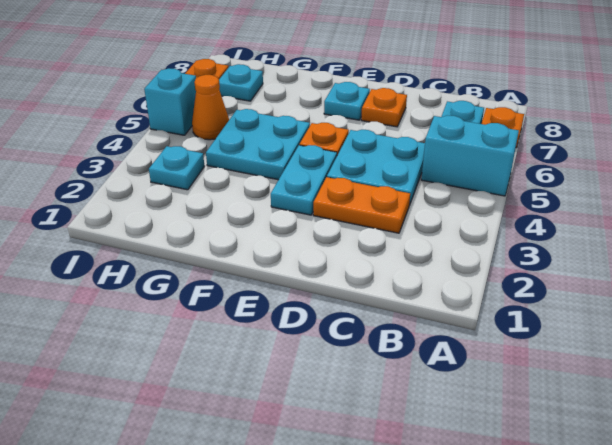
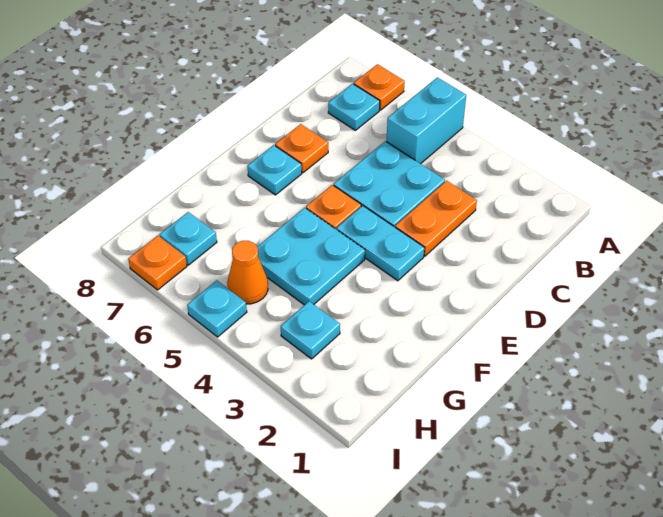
cyan brick I5 level 1 -> cyan plate I5 level 1

